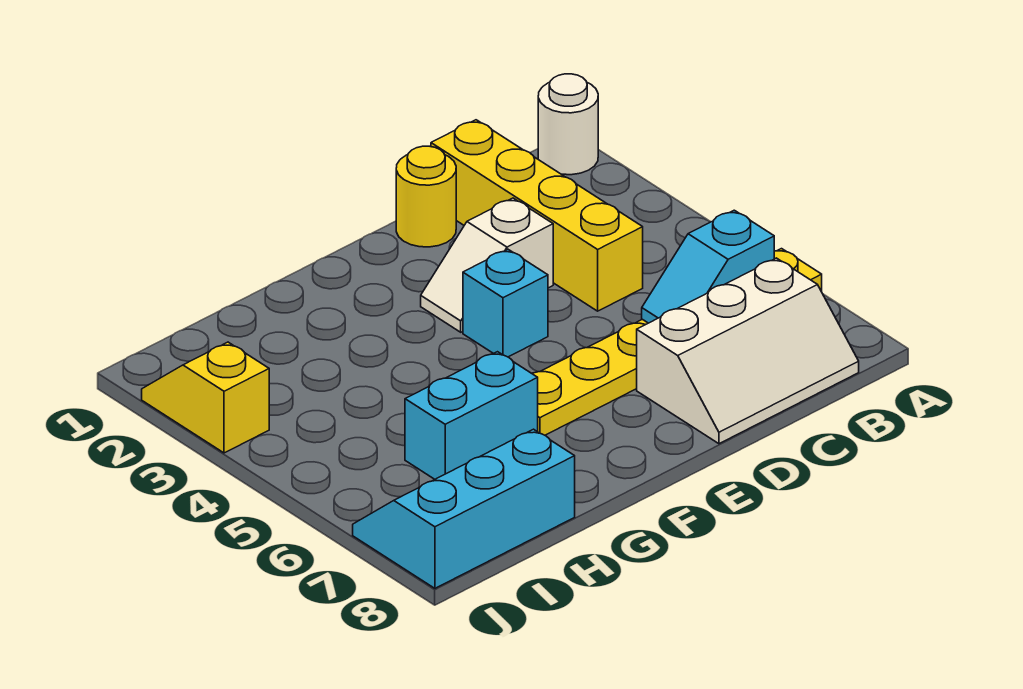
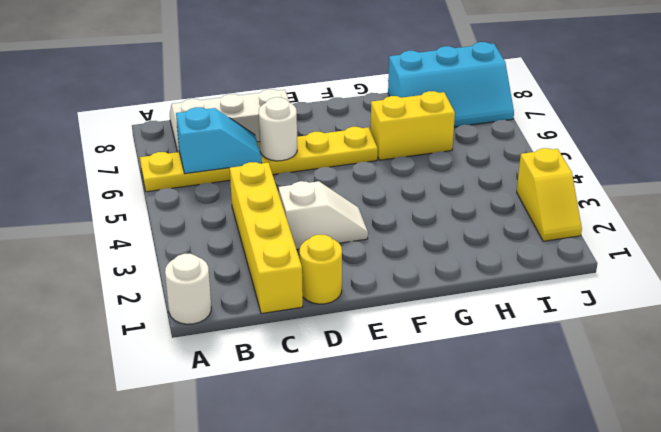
none -> white round brick D6 level 2
cyan brick E4 level 1 -> none
cyan brick G6:H6 level 1 -> yellow brick G6:H6 level 1

